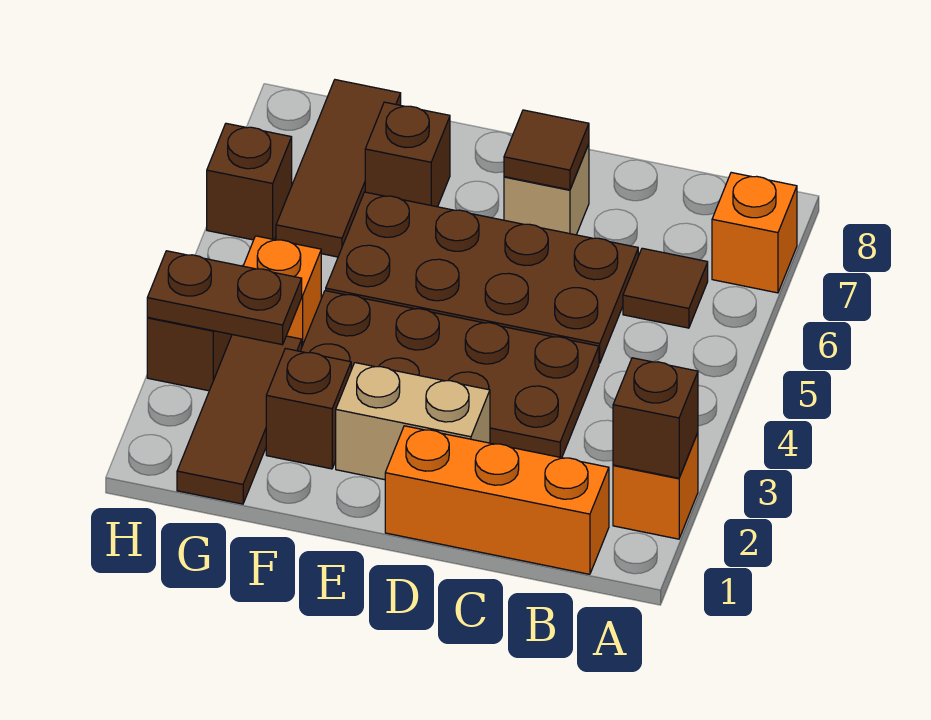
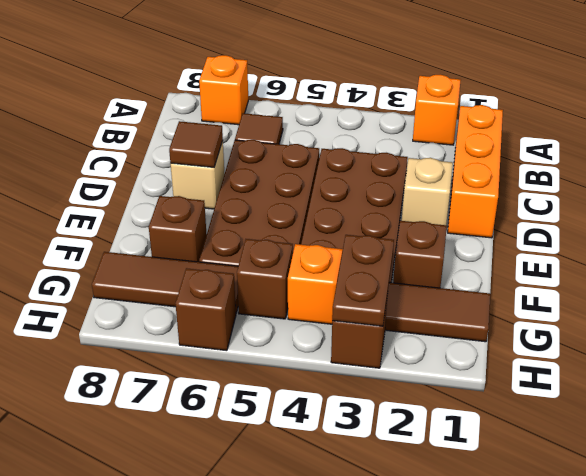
brown brick A2 level 2 -> brown brick G5 level 1
tan brick D2:E2 level 1 -> tan brick D2 level 1

